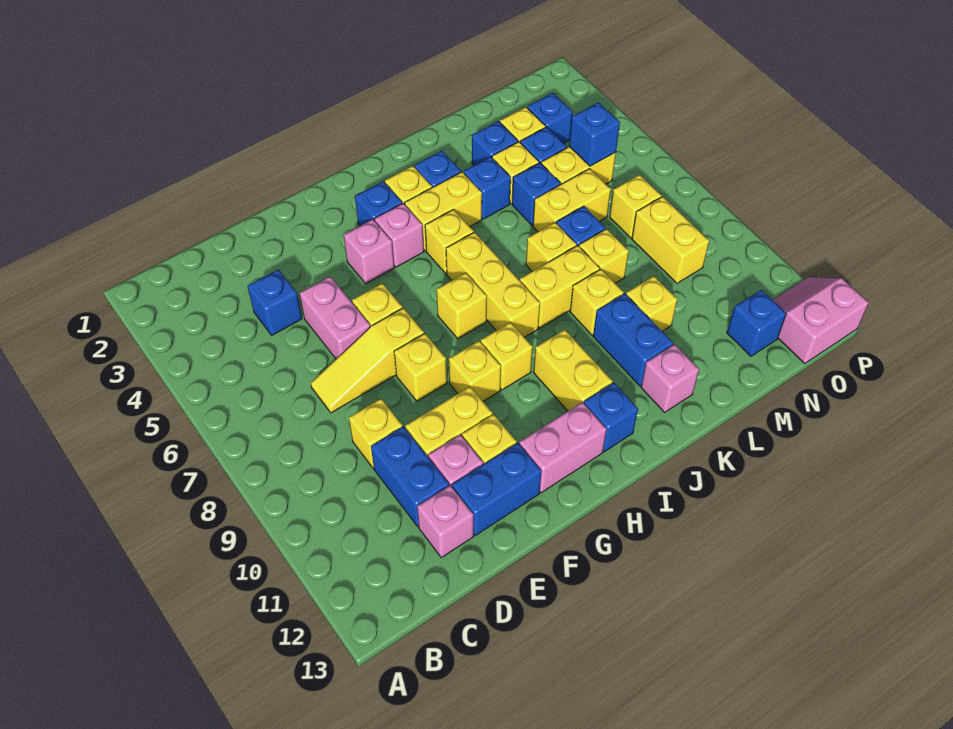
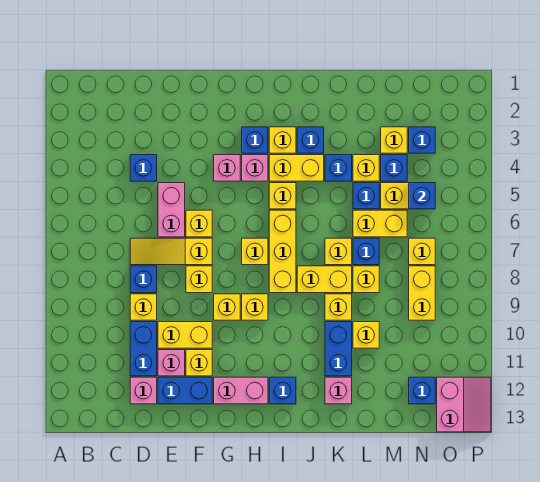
yellow brick I10:I11 level 1 -> none
blue brick L3 level 1 -> blue brick D8 level 1
pink slope O12:P13 level 1 top 13 -> pink slope O12:P13 level 1 top O

